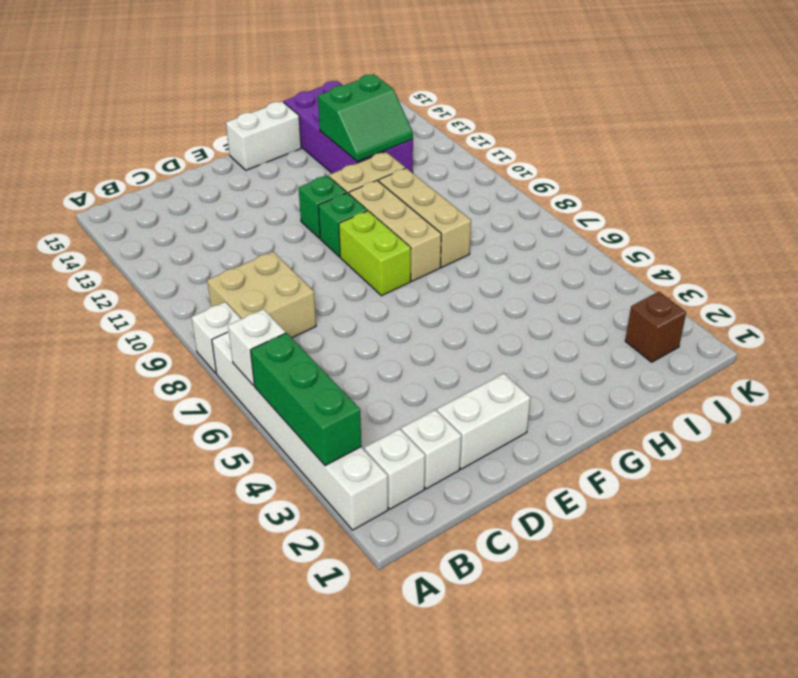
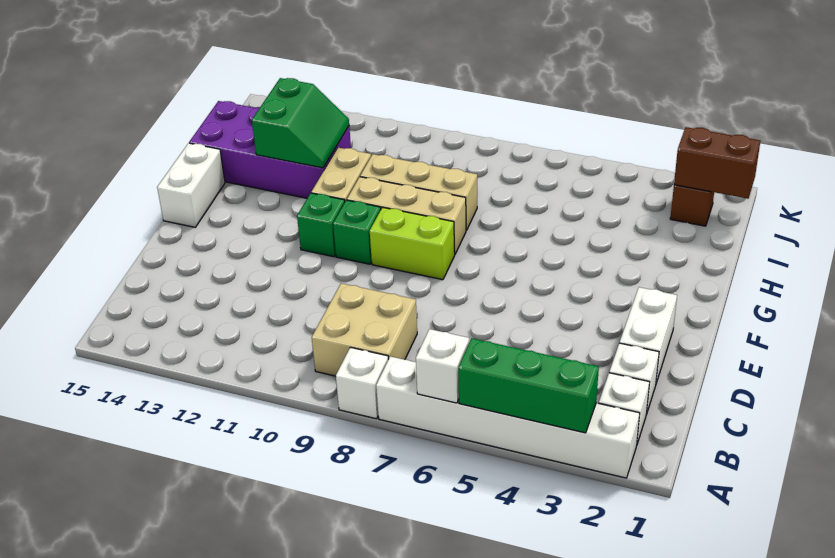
none -> brown brick J1:J2 level 2

